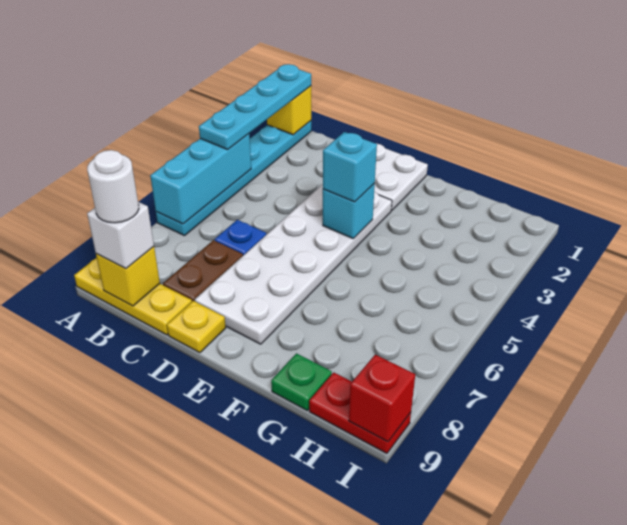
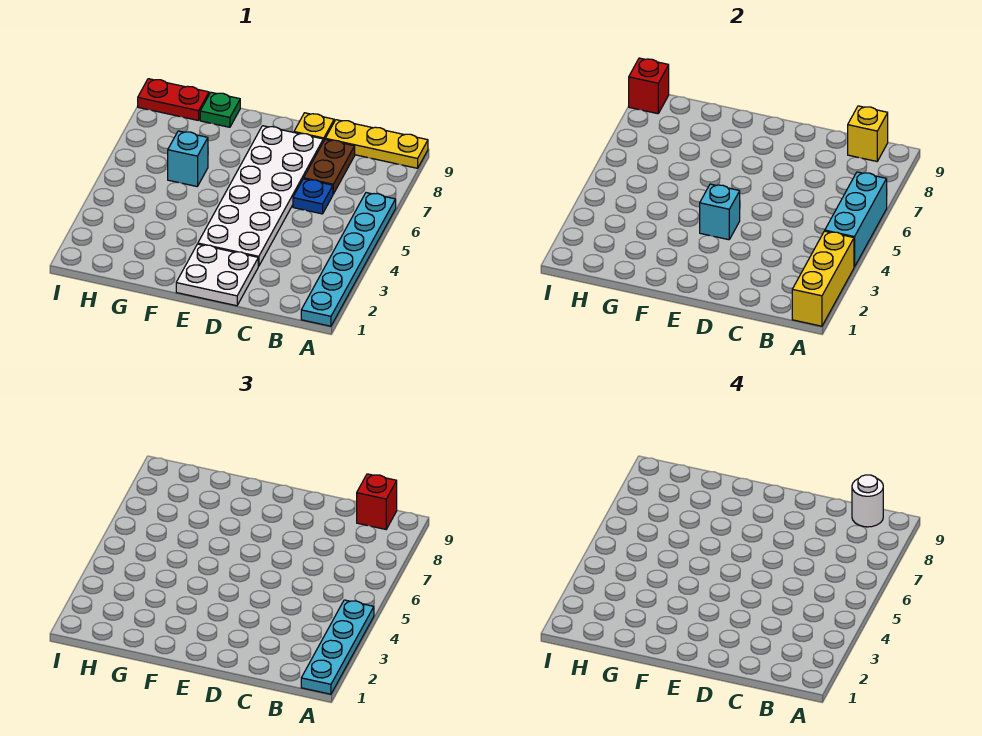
yellow brick A1 level 2 -> yellow brick A1:A3 level 2
white brick B9 level 3 -> red brick B9 level 3
cyan brick E4 level 3 -> cyan brick G6 level 1

